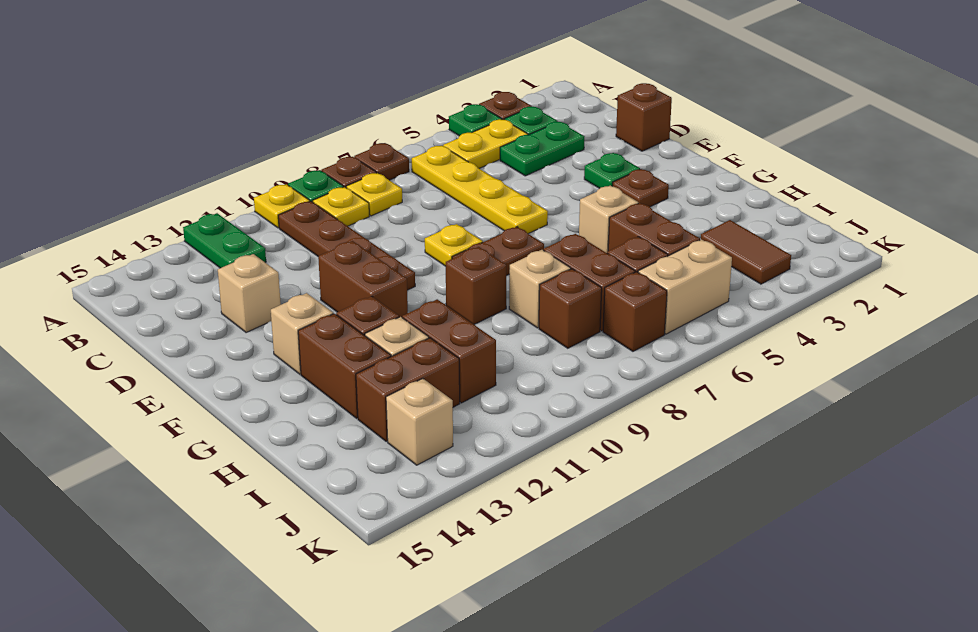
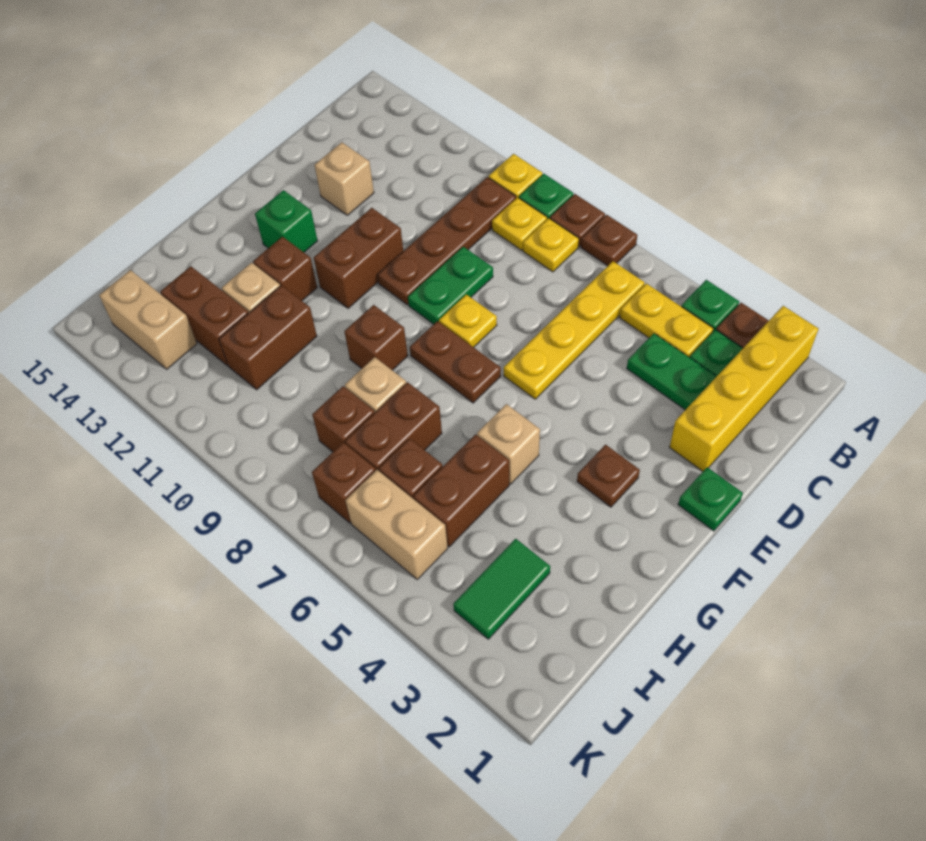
none -> yellow brick A2:D2 level 1
green plate A12:B12 level 1 -> green plate D9:E9 level 1
brown brick D1 level 1 -> none
green plate E3 level 1 -> green plate E1 level 1
tan brick F13 level 1 -> green brick F13 level 1
brown brick G13:H13 level 1 -> none
brown tile I3:J3 level 1 -> green tile I3:J3 level 1
tan brick J13 level 1 -> tan brick J13:J14 level 1

